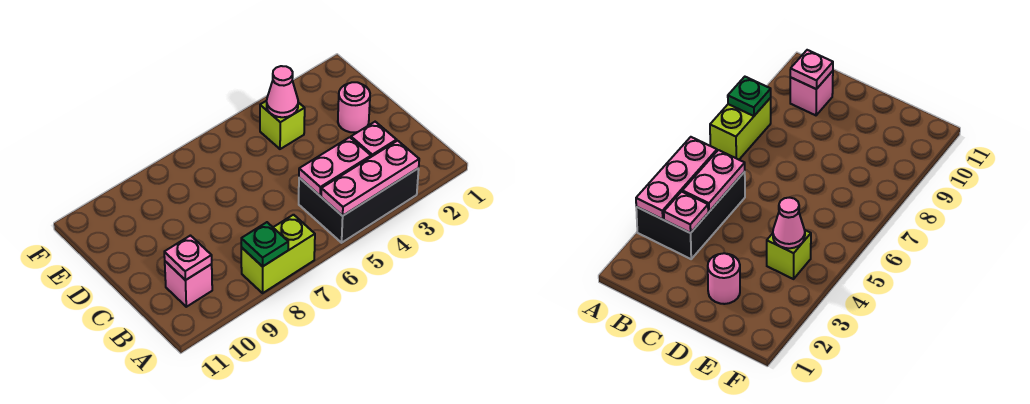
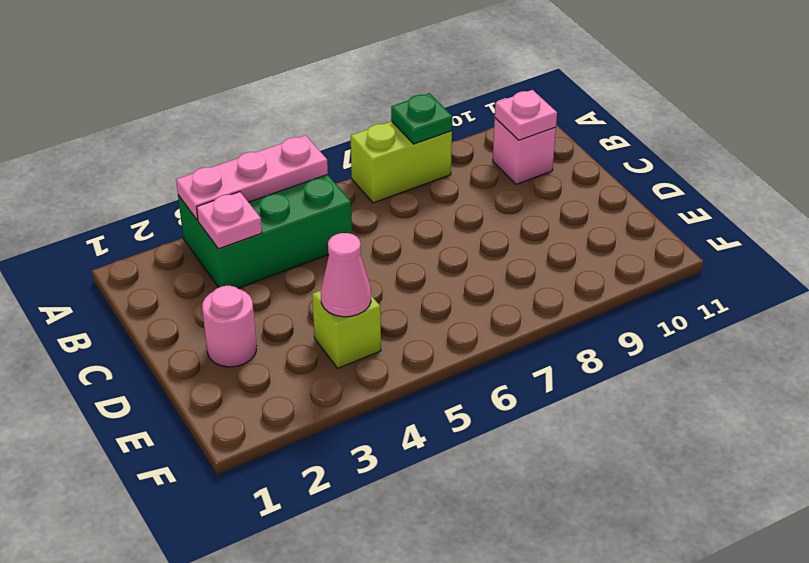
black brick A3:B5 level 1 -> green brick A3:B5 level 1
pink plate B4:B5 level 2 -> none

